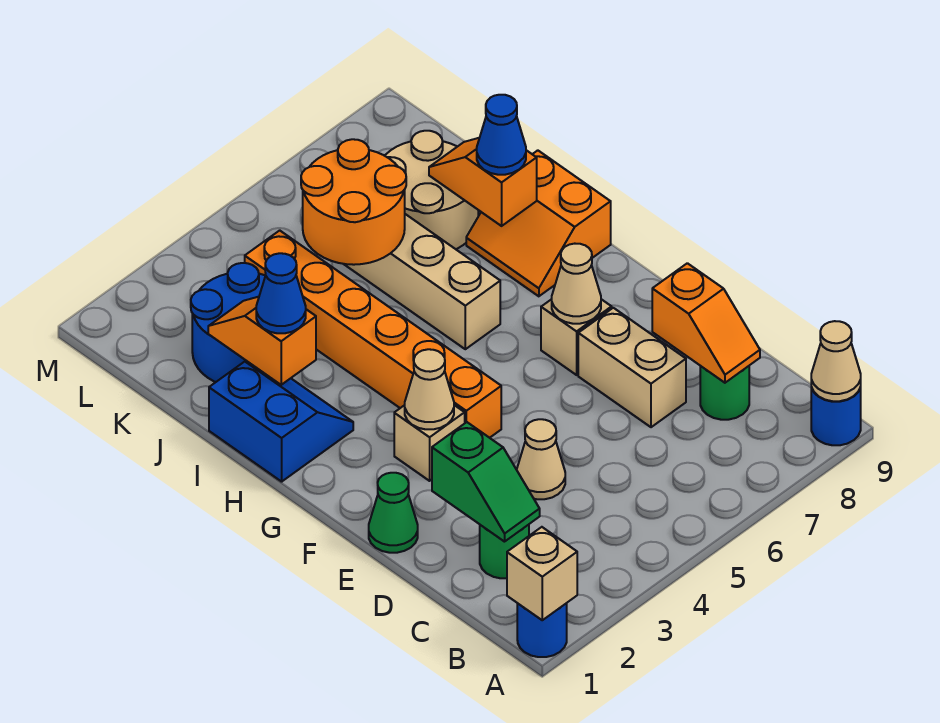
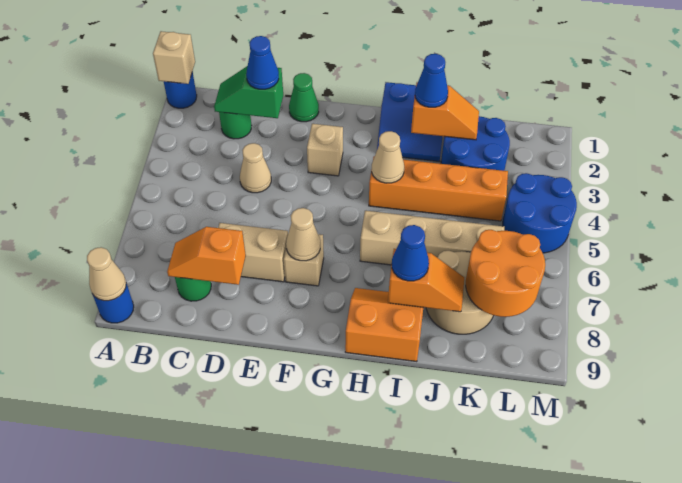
none -> blue cone D2 level 3
tan cone F3 level 2 -> tan cone H4 level 2
orange brick F4:K4 level 1 -> orange brick H4:K4 level 1
orange round brick J5:K6 level 2 -> orange round brick K7:L8 level 2
none -> blue round brick L4:M5 level 1

